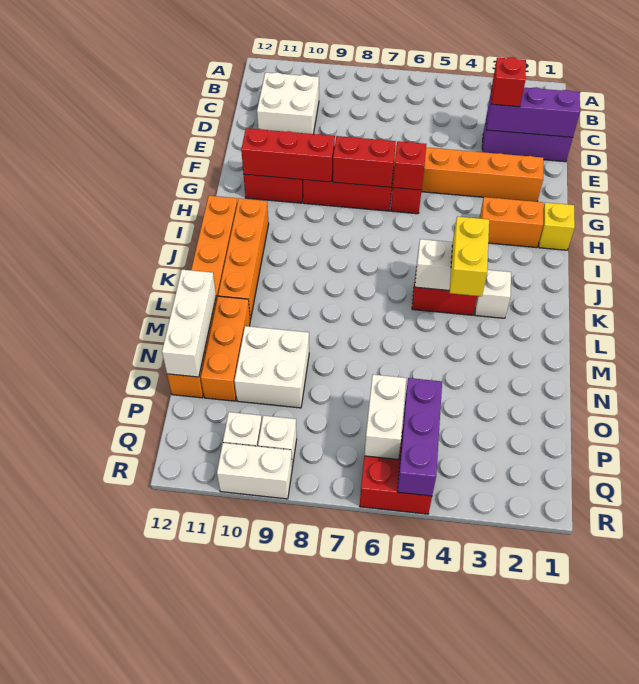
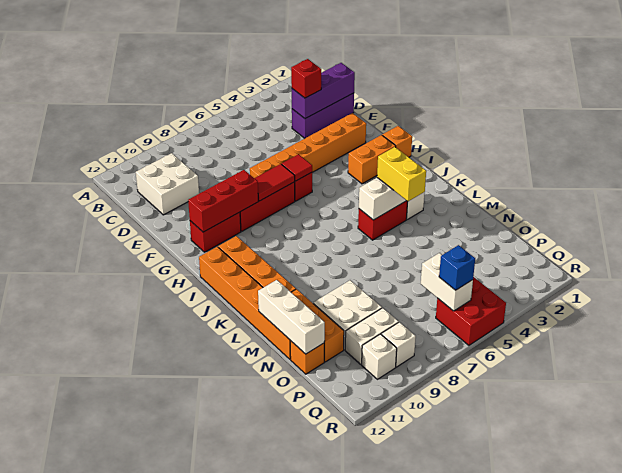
red brick G6 level 2 -> red tile G6 level 2
red brick G7:G8 level 2 -> red tile G7:G8 level 2
yellow brick H1 level 1 -> orange brick H1 level 1
purple brick P5:R5 level 2 -> none
none -> blue brick Q6 level 3
white brick R9:R10 level 1 -> white brick P9:P10 level 1

